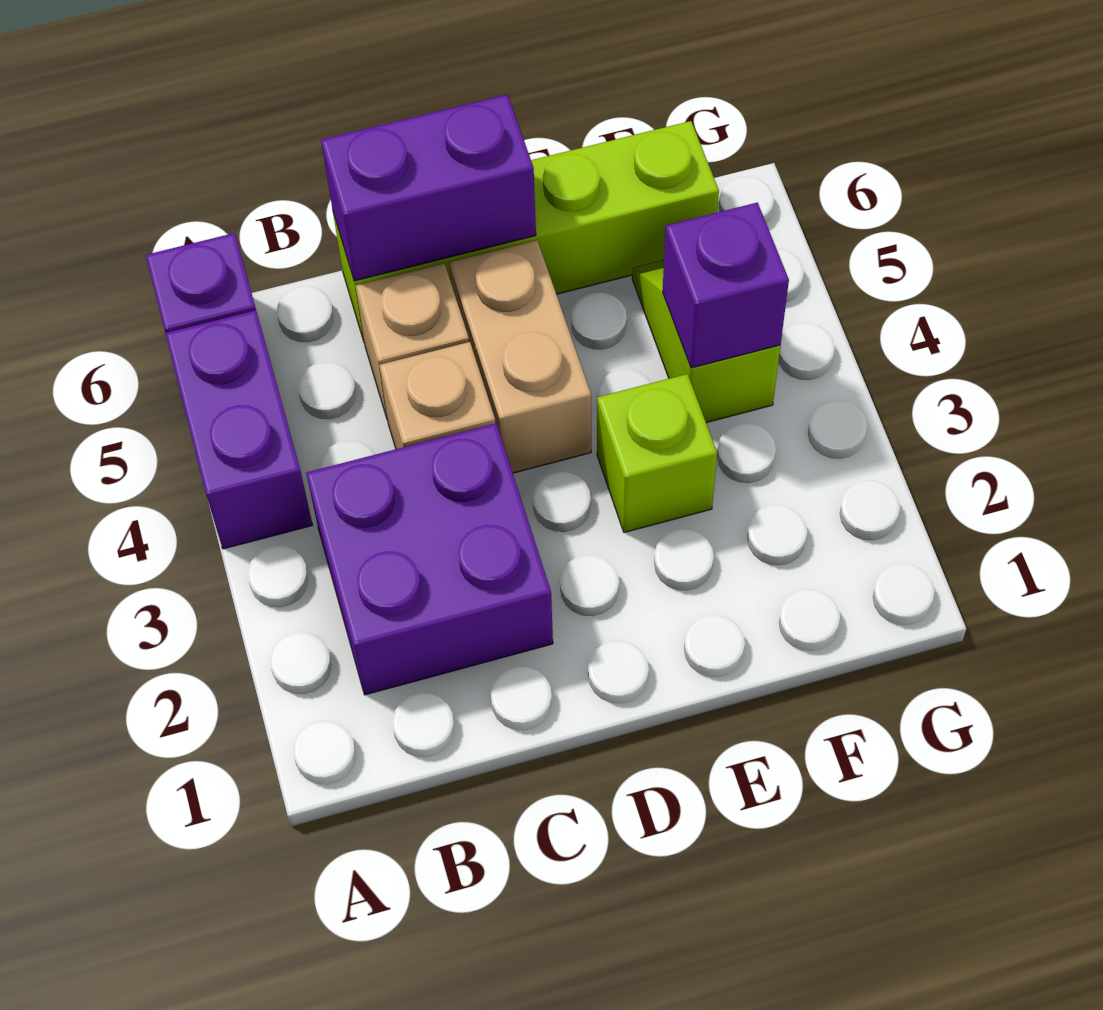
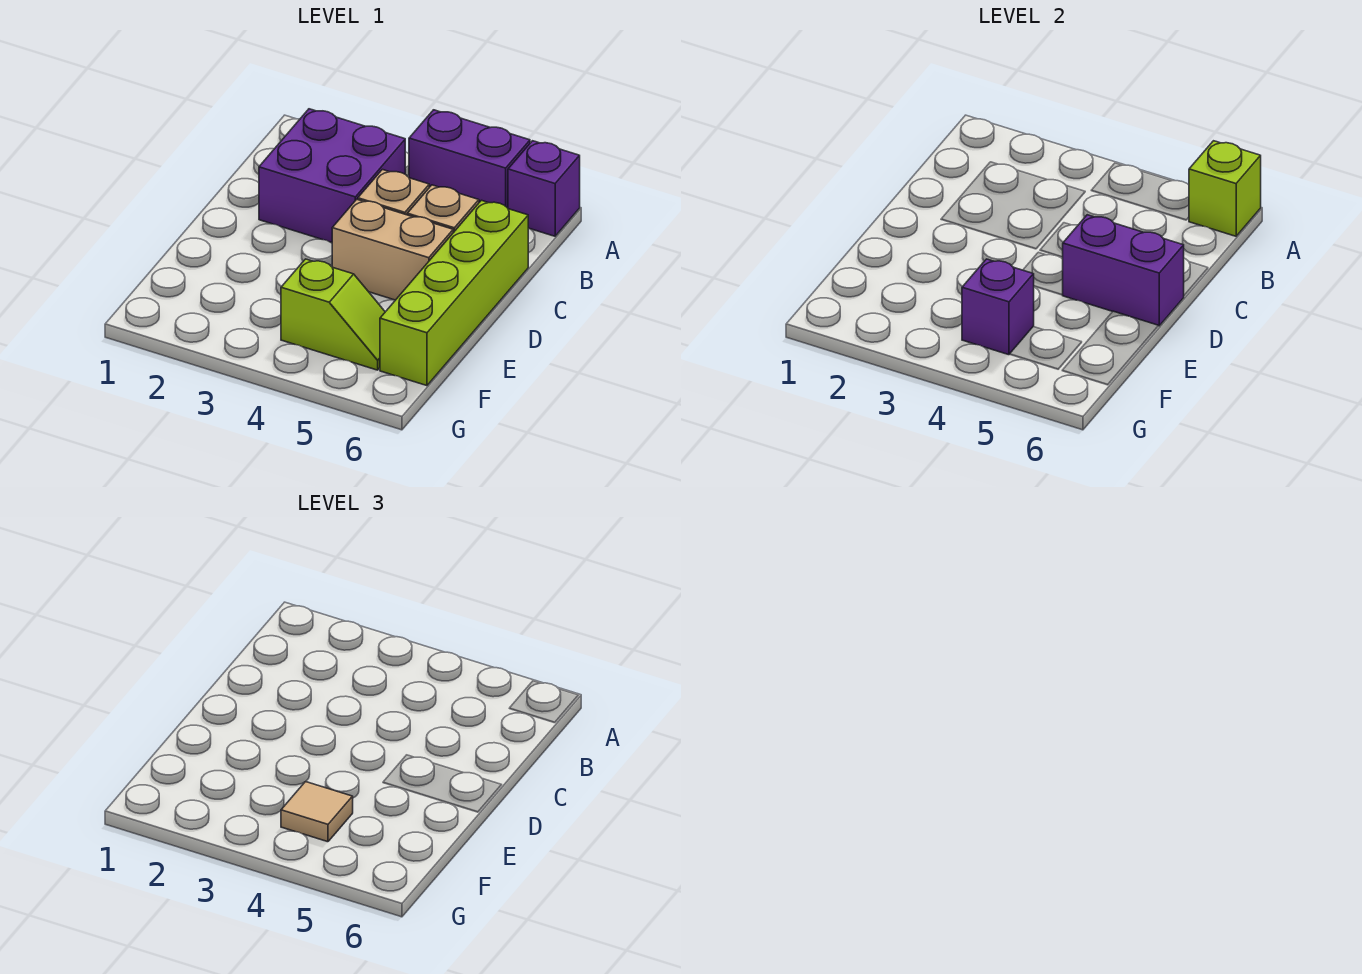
purple brick C6:D6 level 2 -> purple brick D5:D6 level 2
lime brick E3 level 1 -> lime brick A6 level 2
none -> tan tile F4 level 3

